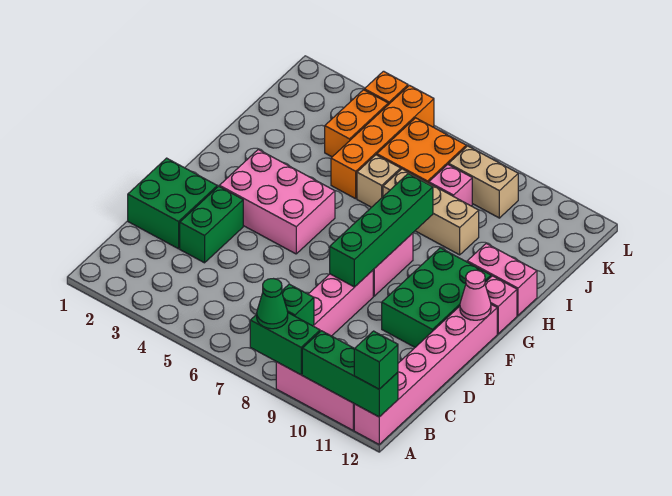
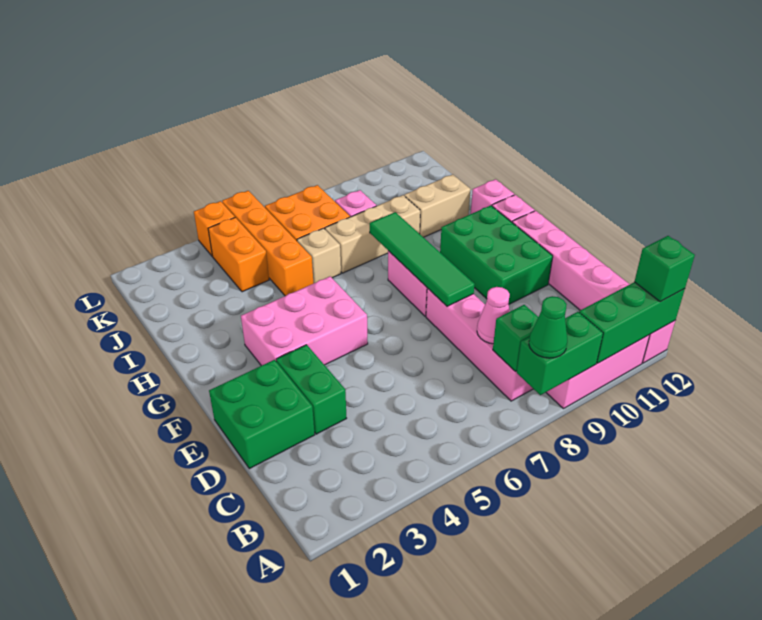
green brick E8:H8 level 2 -> green tile E8:H8 level 2
pink cone F12 level 2 -> pink cone C8 level 2
pink brick H11:H12 level 1 -> pink brick H12 level 1
tan brick K8:K9 level 1 -> tan brick I10:I11 level 1

